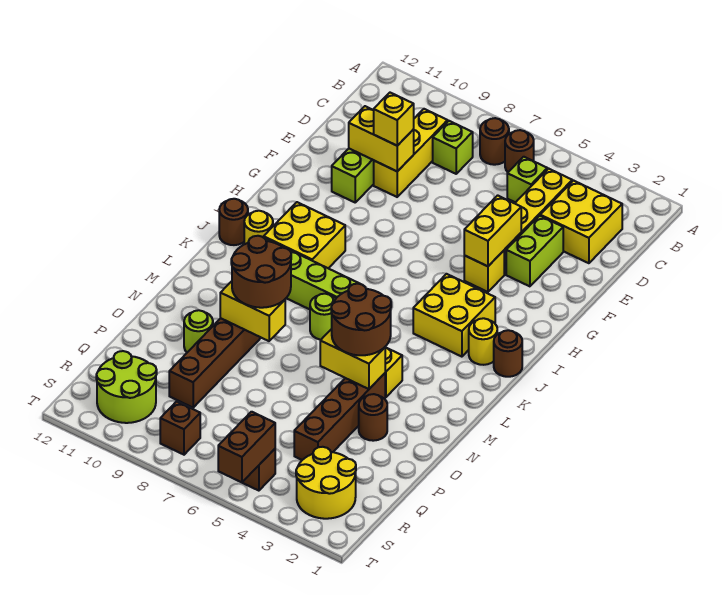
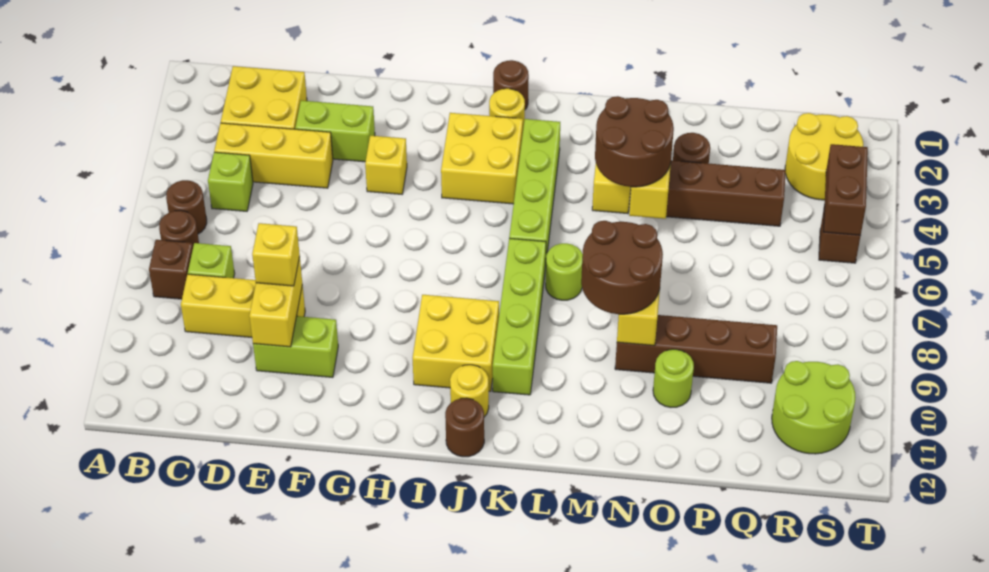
yellow brick F4:G4 level 2 -> none
none -> lime brick K3:K6 level 1
brown brick S5:T5 level 2 -> brown brick S4:S5 level 2
brown brick S8 level 1 -> brown brick B8 level 1

